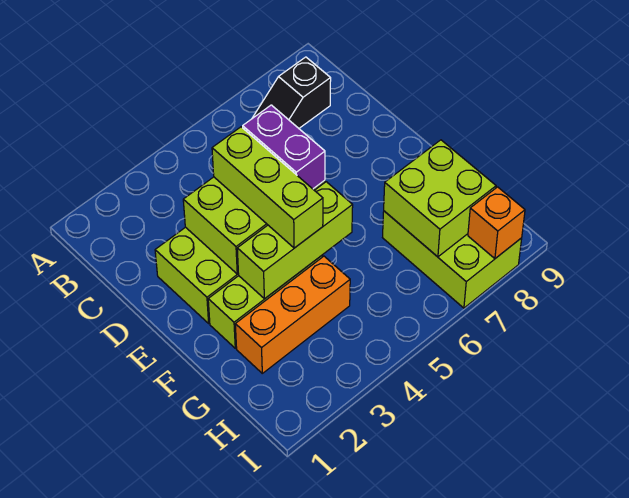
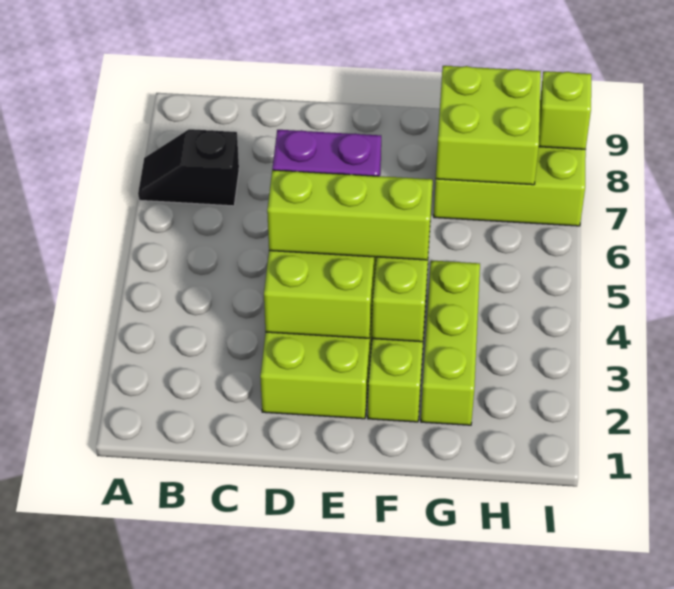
black slope B7:B8 level 1 top 8 -> black slope A7:B7 level 1 top B
orange brick G2:G4 level 1 -> lime brick G2:G4 level 1
orange brick I8 level 2 -> lime brick I8 level 2

